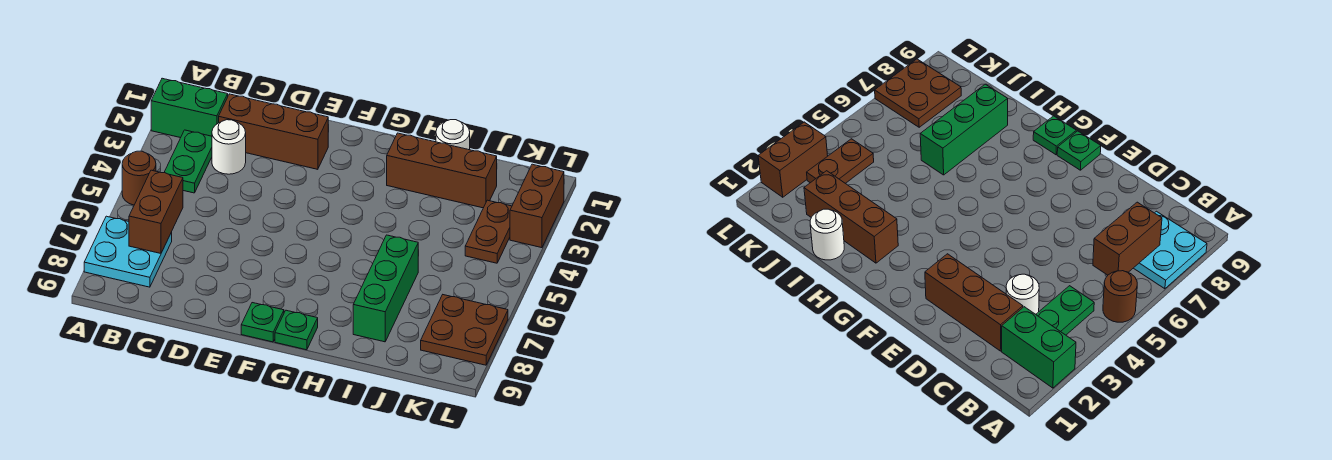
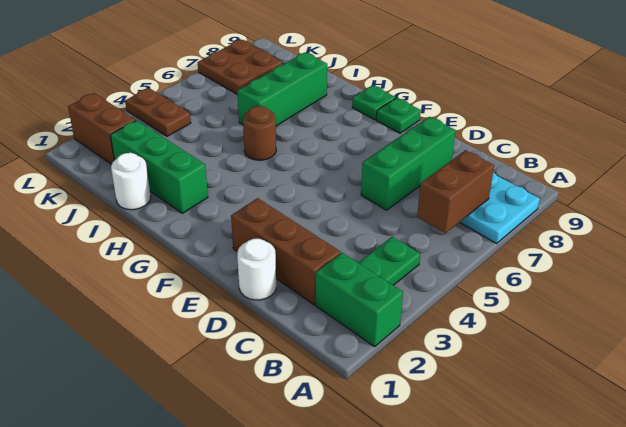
brown round brick A5 level 1 -> brown round brick H5 level 1
white round brick C3 level 1 -> white round brick D1 level 1
none -> green brick D6:D8 level 1
brown brick H2:J2 level 1 -> green brick H2:J2 level 1
brown plate K3:K4 level 1 -> brown plate K4:L4 level 1
brown brick L2:L3 level 1 -> brown brick K2:L2 level 1

